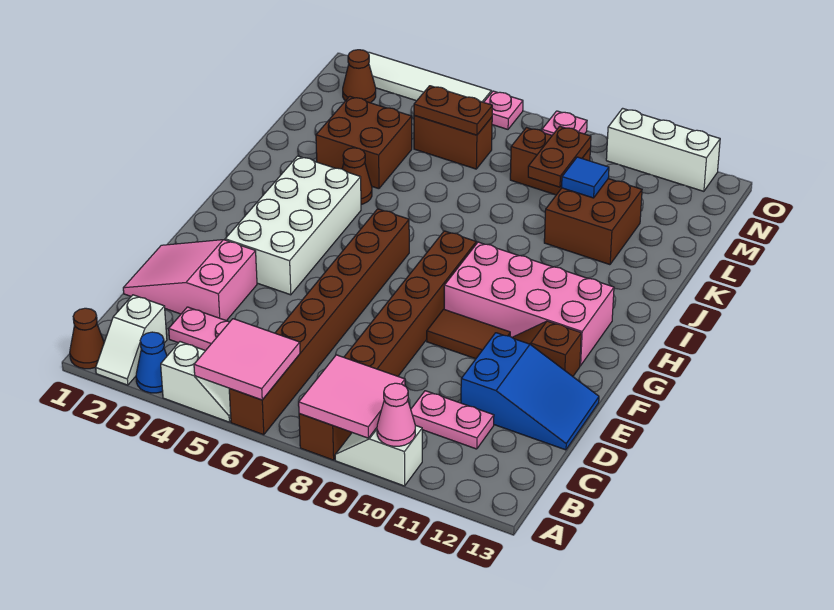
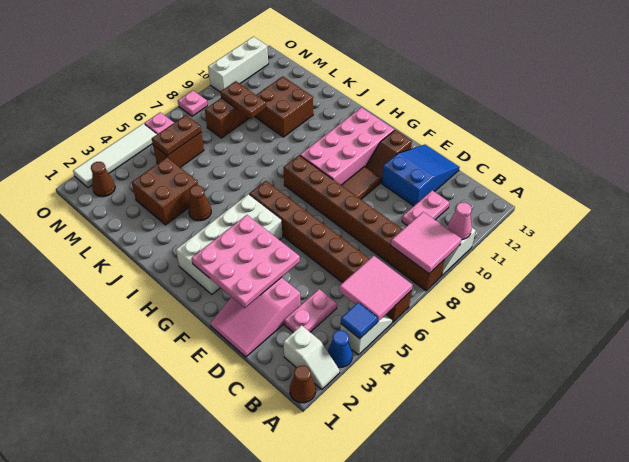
none -> pink plate E2:G4 level 2
white brick F3:I4 level 1 -> white brick G2:H5 level 1
blue tile L10 level 2 -> blue tile A4 level 2

